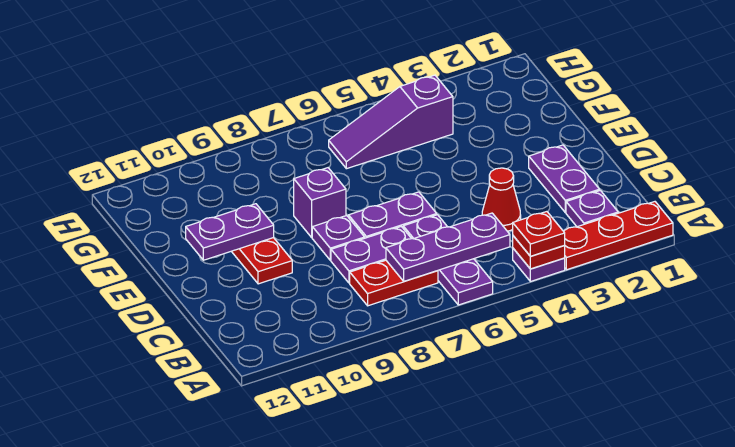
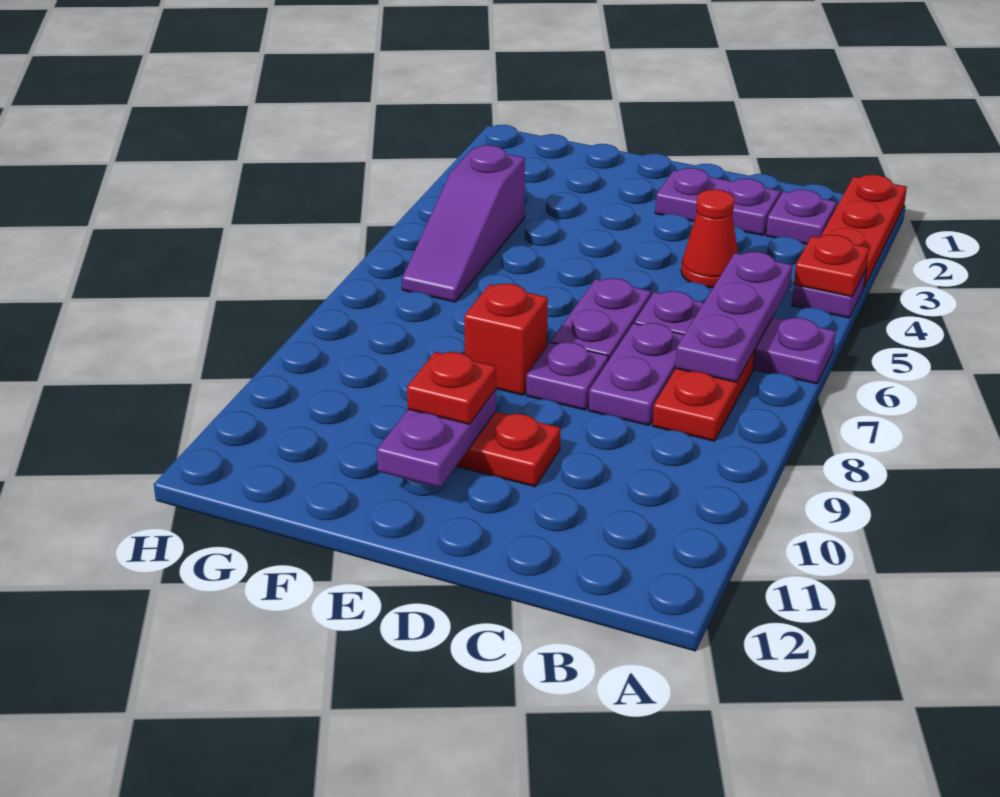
red plate A4 level 3 -> red plate E10 level 3
purple brick E8 level 1 -> red brick E8 level 1

